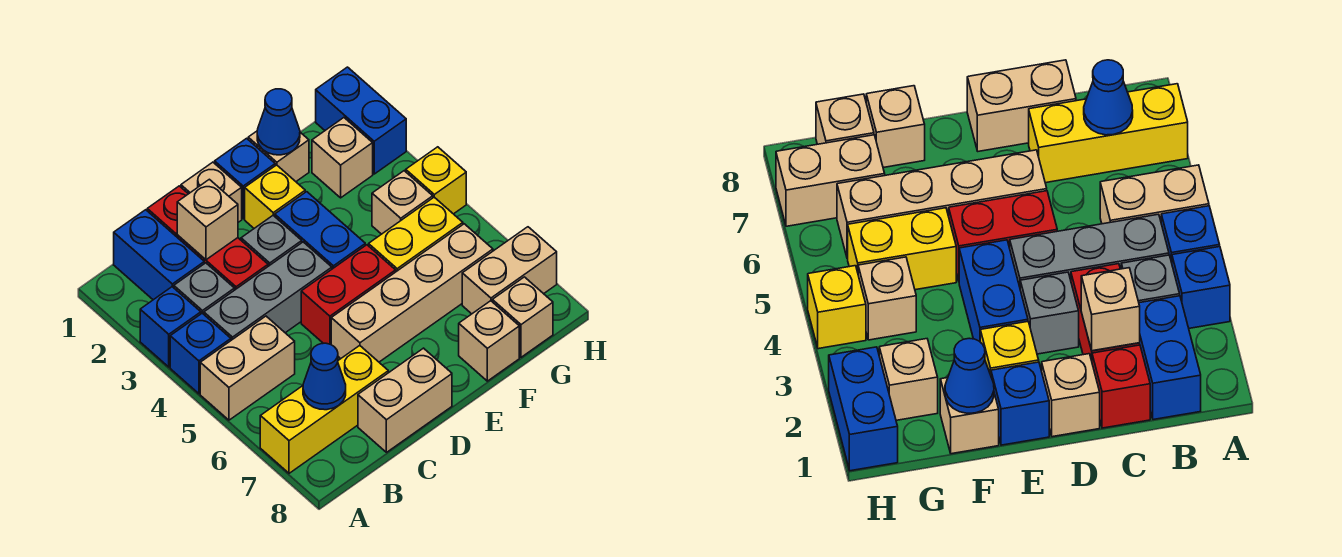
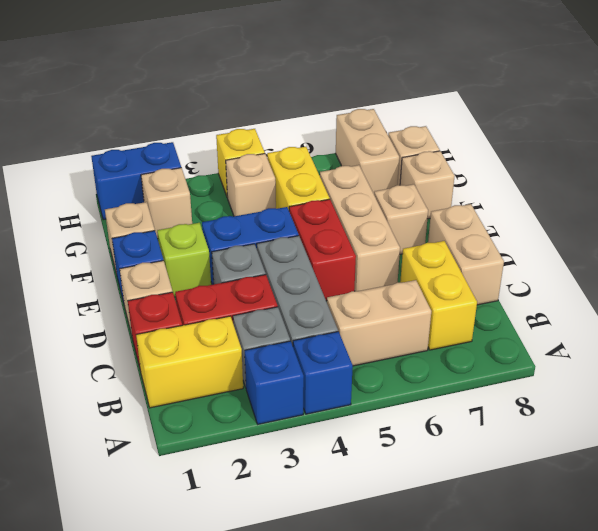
tan brick A5:B5 level 1 -> tan brick B5:B6 level 1
yellow brick A7:C7 level 1 -> yellow brick B7:C7 level 1
blue brick B1:B2 level 1 -> yellow brick B1:B2 level 1
blue cone B7 level 2 -> none
tan brick C2 level 2 -> tan brick E7 level 1
tan brick D6:G6 level 1 -> tan brick D6:F6 level 1
yellow brick E2 level 1 -> lime brick E2 level 1
blue cone F1 level 2 -> none

